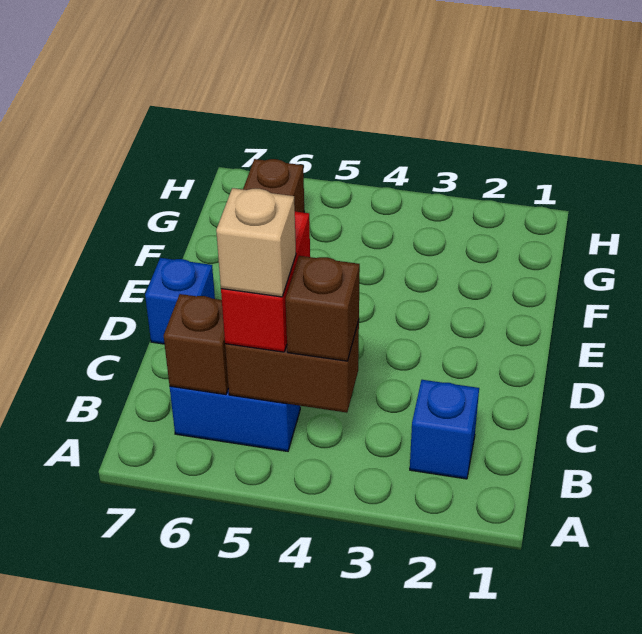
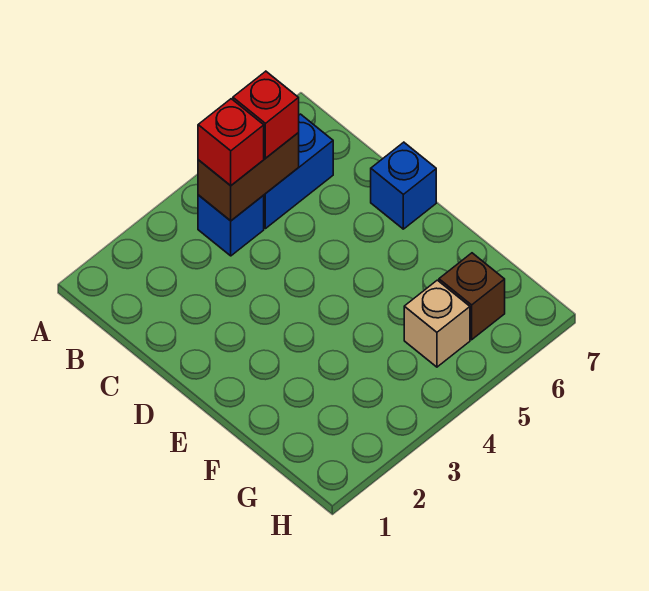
blue brick B2 level 1 -> blue brick B4 level 1
brown brick B4 level 3 -> red brick B4 level 3
red brick B5:C5 level 3 -> red brick B5 level 3
tan brick B5 level 4 -> tan brick G5 level 1
brown brick B6 level 2 -> none

